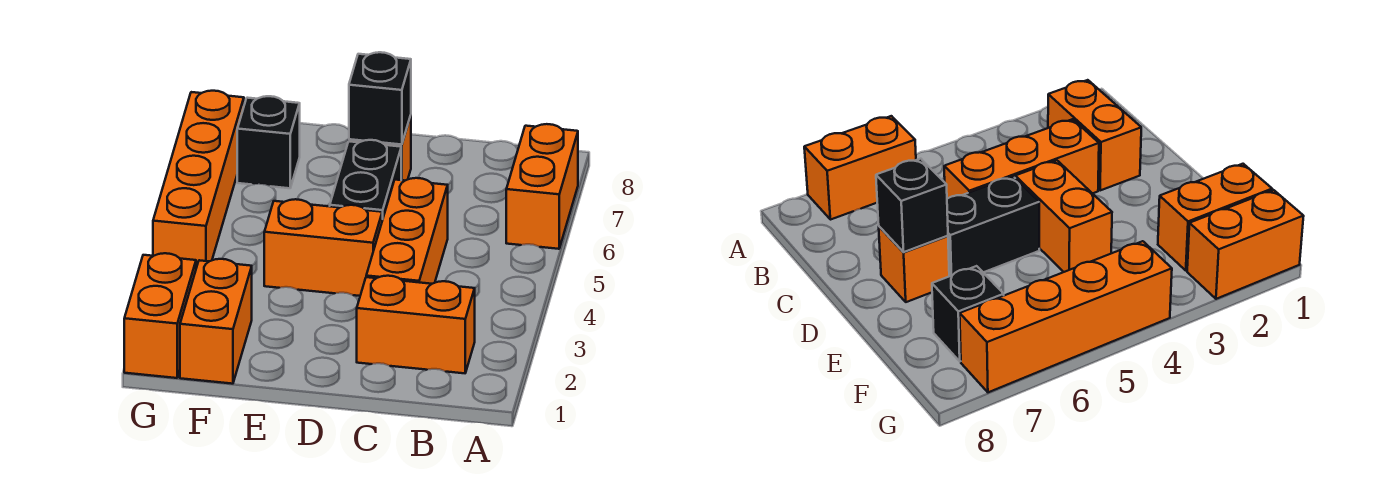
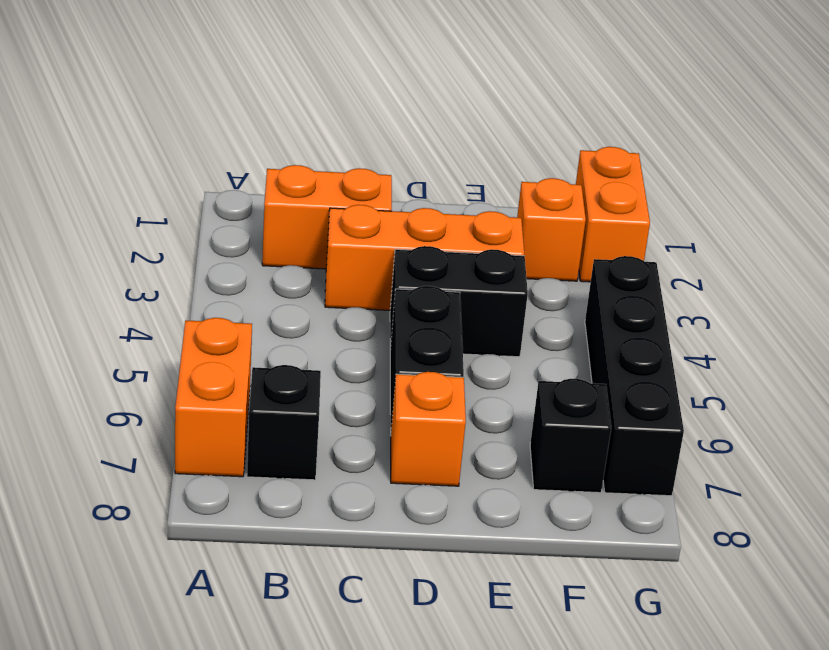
orange brick C3:C5 level 1 -> orange brick C3:E3 level 1
orange brick D4:E4 level 1 -> black brick D4:E4 level 1
black brick D7 level 2 -> black brick B7 level 1
orange brick F1:F2 level 1 -> orange brick F2 level 1
orange brick G4:G7 level 1 -> black brick G4:G7 level 1

